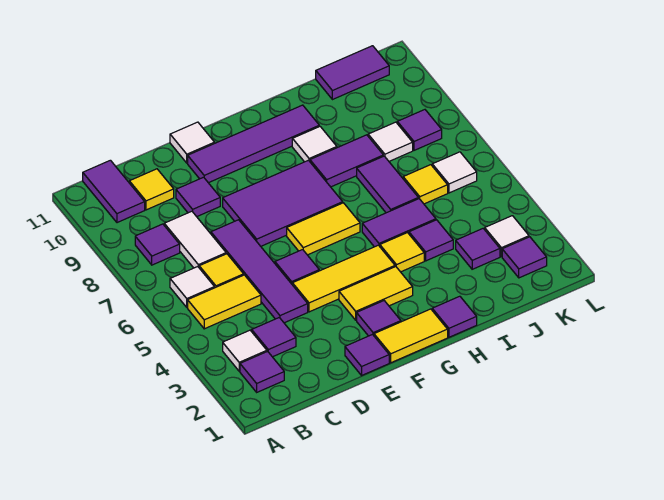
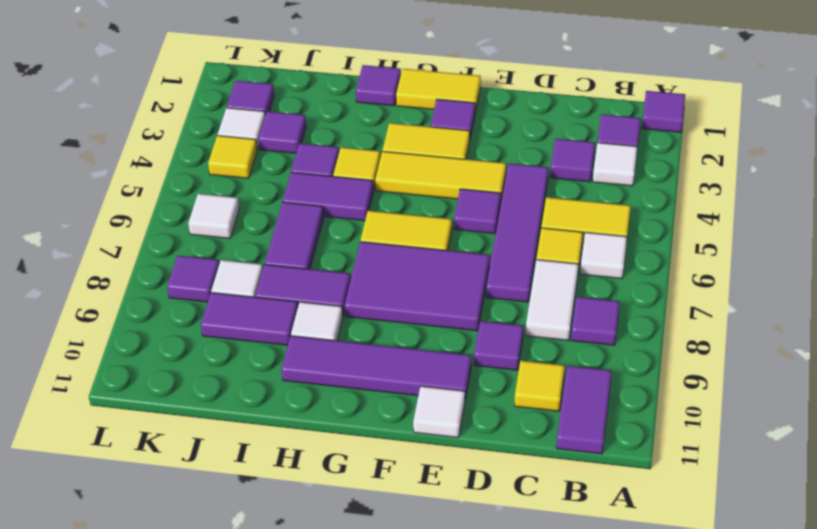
purple tile E1 level 1 -> purple tile A1 level 1
yellow tile J6 level 1 -> yellow tile K4 level 1
purple tile J11:K11 level 1 -> purple tile I9:J9 level 1

